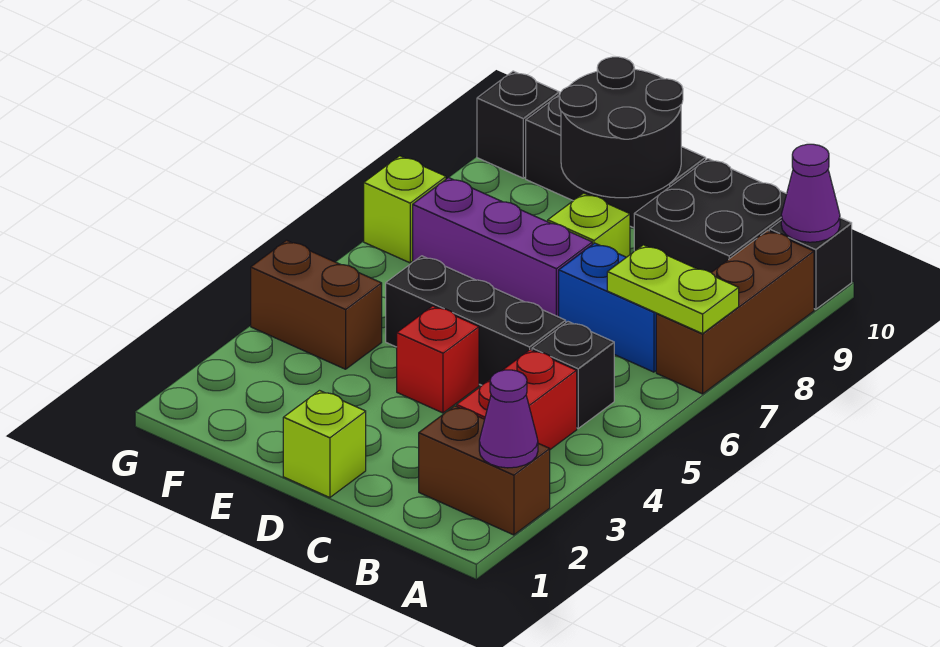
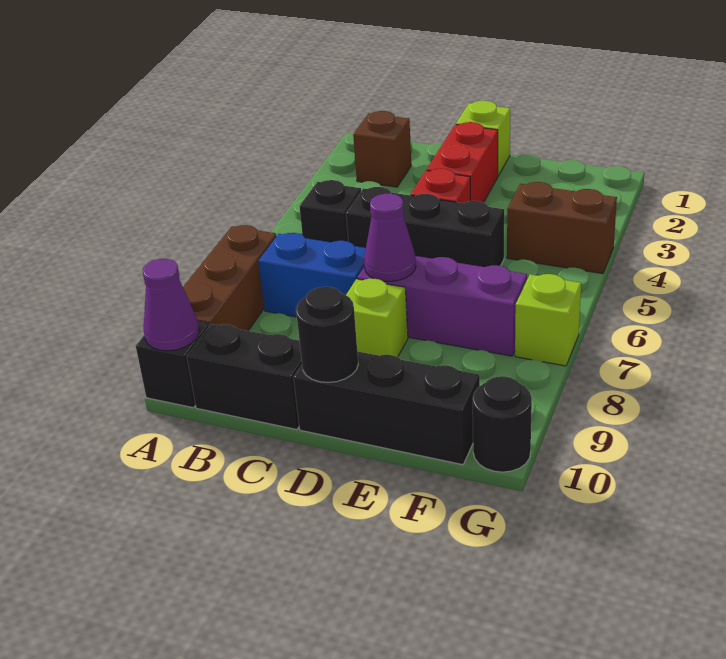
brown brick A2:B2 level 1 -> brown brick B2 level 1
purple cone A2 level 2 -> purple cone D7 level 2
lime plate A7:B7 level 2 -> none
red brick B3:B4 level 1 -> red brick D2:D3 level 1
black brick B9:C10 level 1 -> black brick B10:C10 level 1
black round brick D9:E10 level 2 -> black round brick D10 level 2
black brick G10 level 1 -> black round brick G10 level 1

